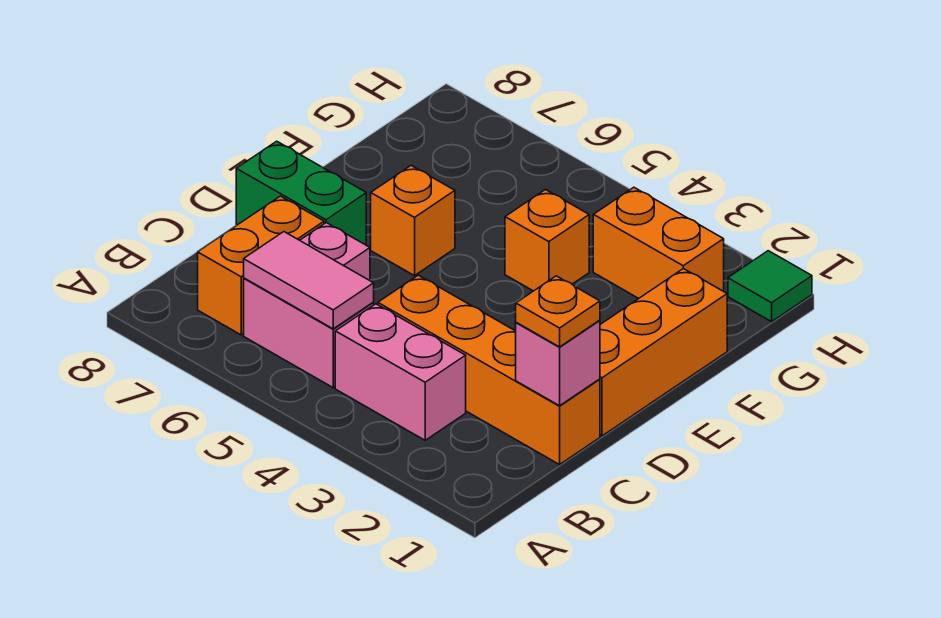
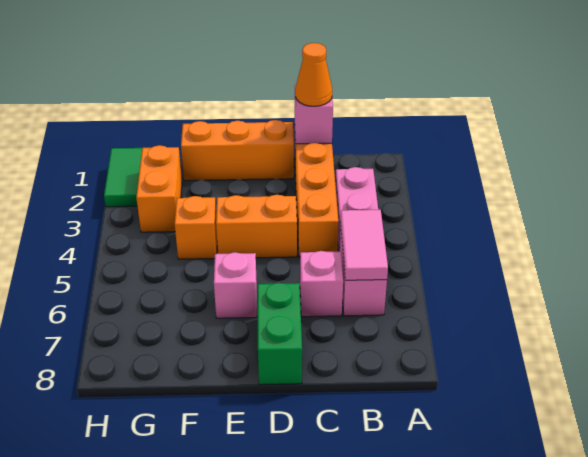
orange brick B7:C7 level 1 -> orange brick D4:E4 level 1
orange plate C1 level 3 -> orange cone C1 level 3
orange brick E6 level 1 -> pink brick E6 level 1
green tile H1 level 1 -> green tile H1:H2 level 1

